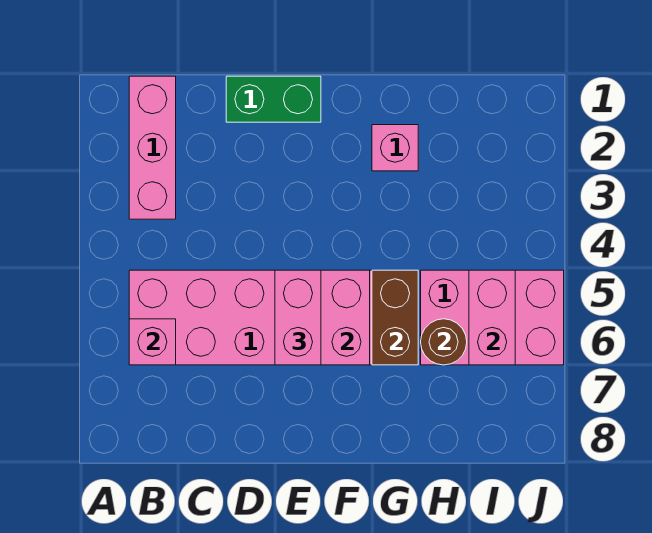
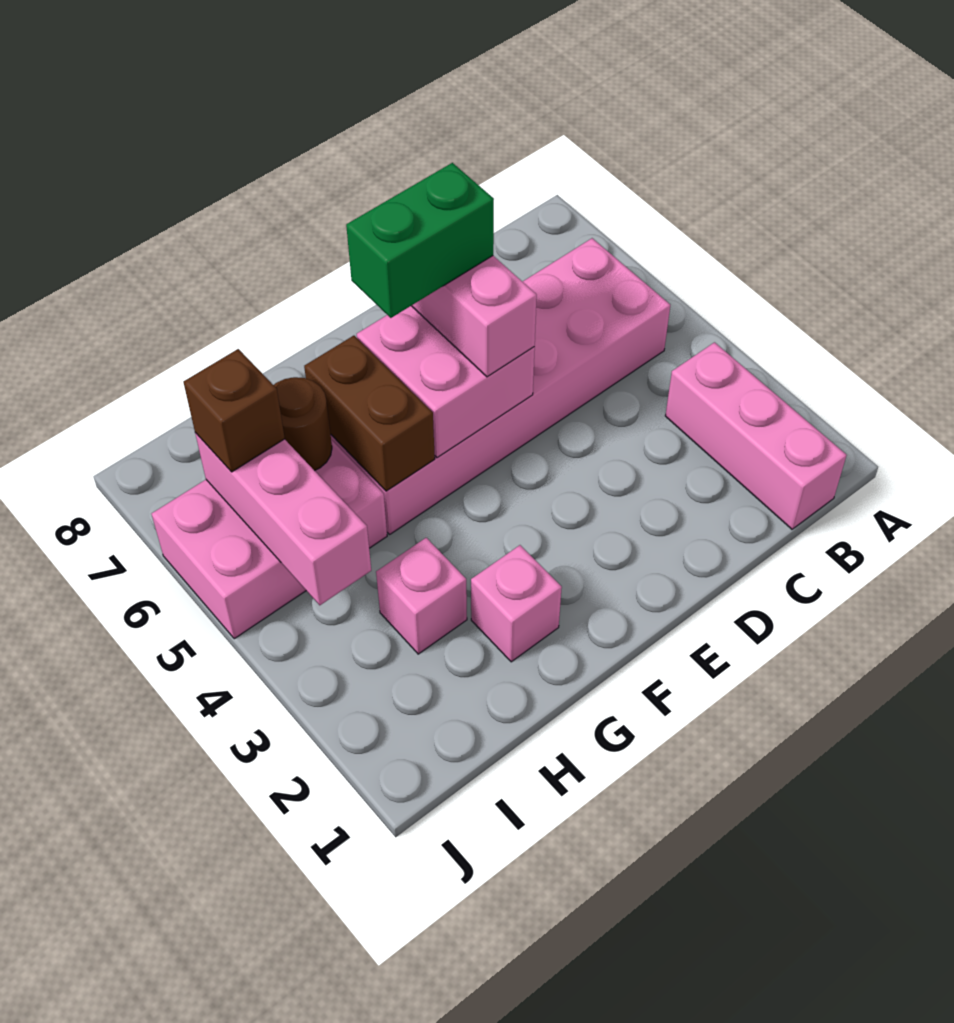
pink brick B6 level 2 -> pink brick H3 level 1
green brick D1:E1 level 1 -> green brick E6:F6 level 4
pink brick I5:I6 level 2 -> pink brick I4:I6 level 2
none -> brown brick I6 level 3

